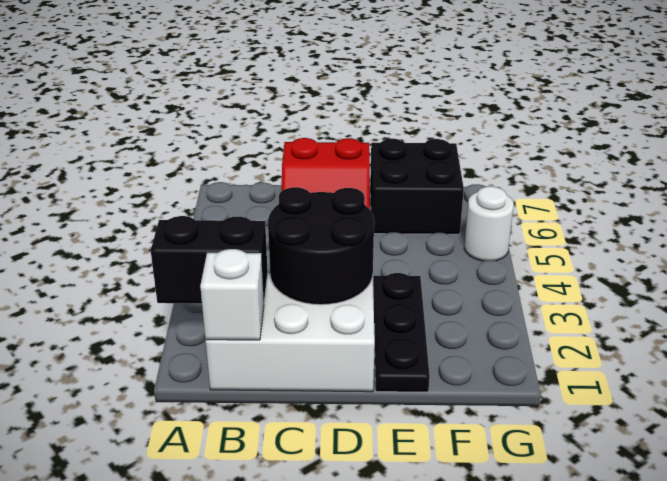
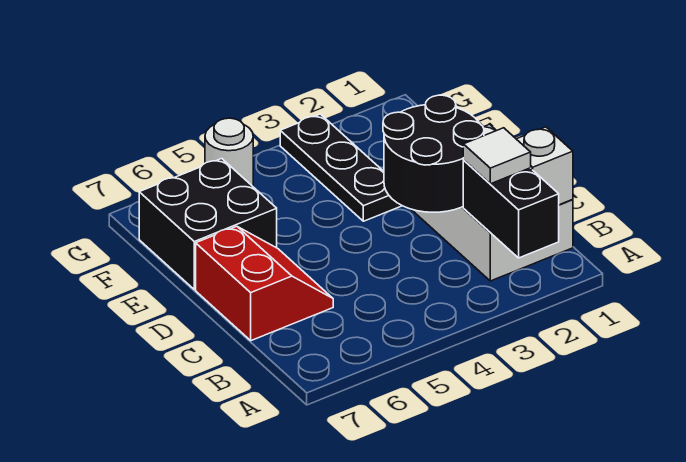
none -> white tile B2 level 3
black plate E1:E3 level 1 -> black plate E3:G3 level 1

